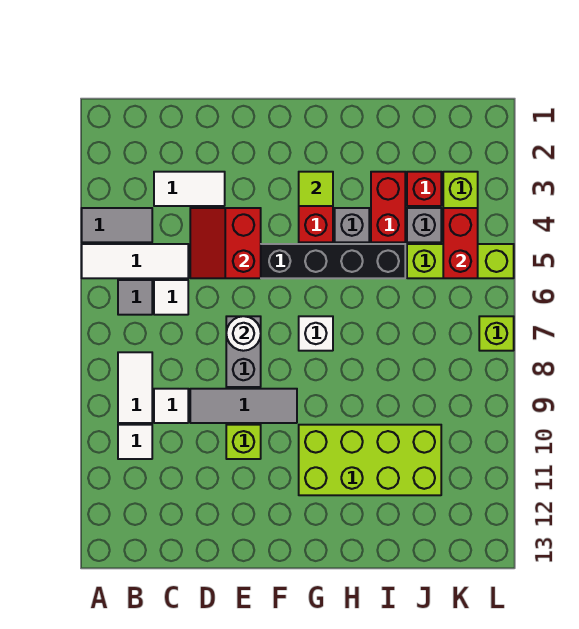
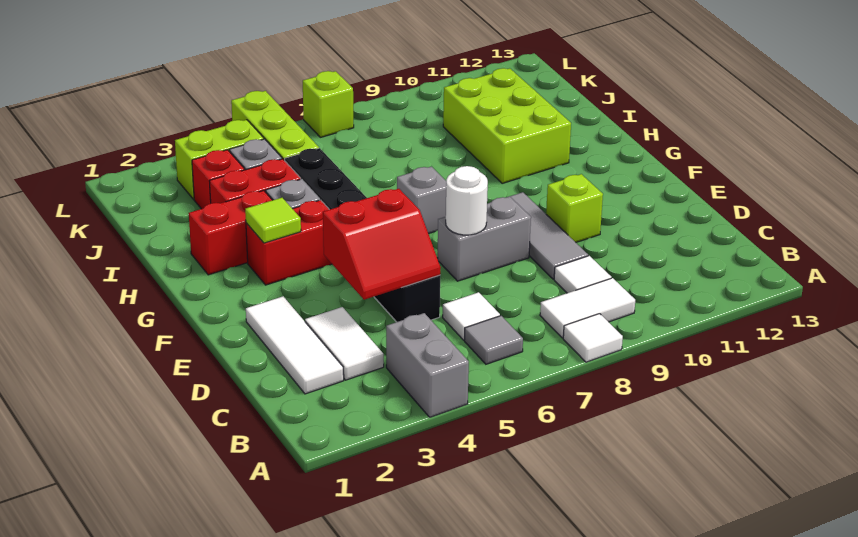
grey tile A4:B4 level 1 -> grey brick A4:B4 level 1
white tile A5:C5 level 1 -> white tile C2:E2 level 1
white tile B10 level 1 -> white tile A8 level 1
white brick G7 level 1 -> grey brick G7 level 1
lime brick G10:J11 level 1 -> lime brick H10:J11 level 1
red brick K4:K5 level 2 -> red brick H2:H3 level 1

